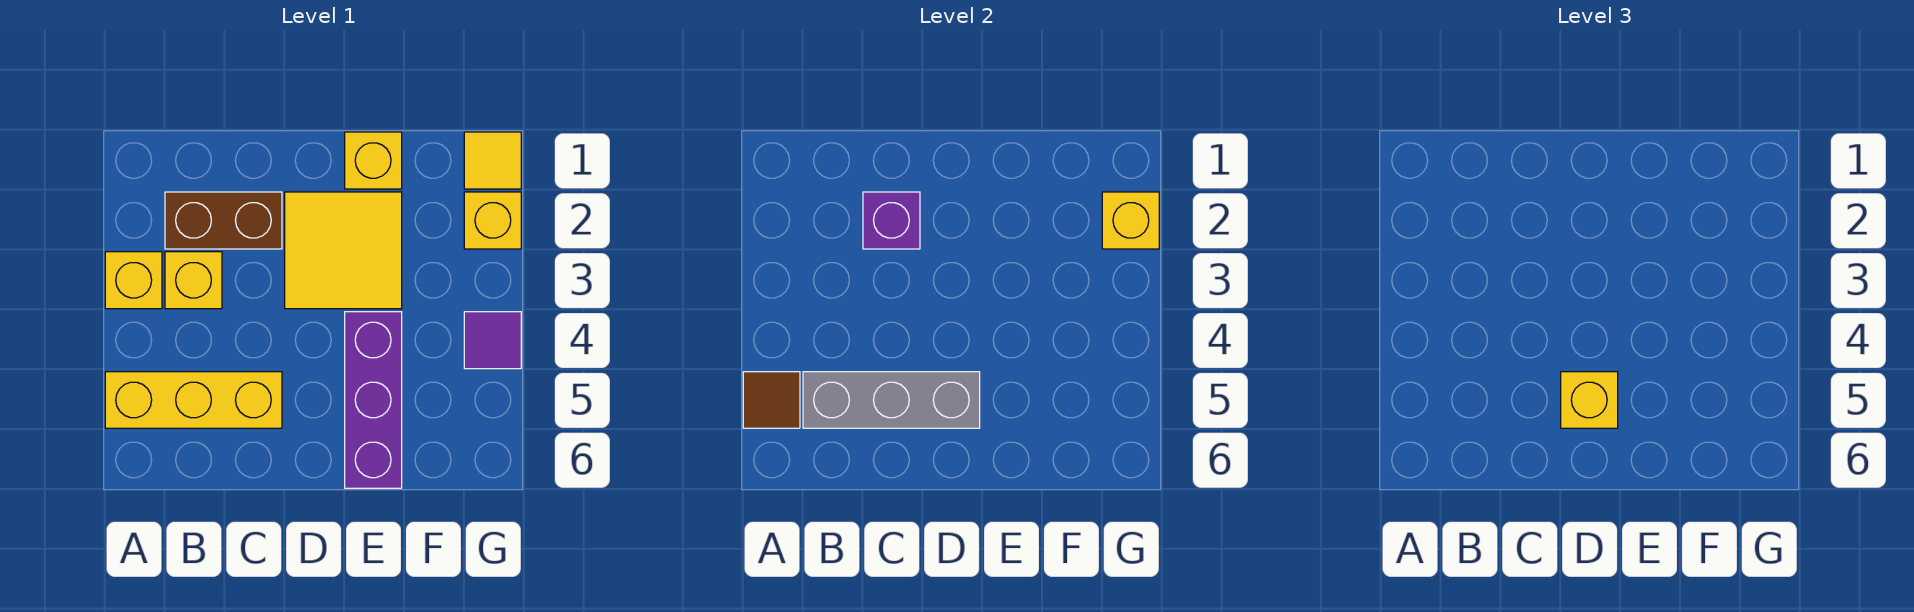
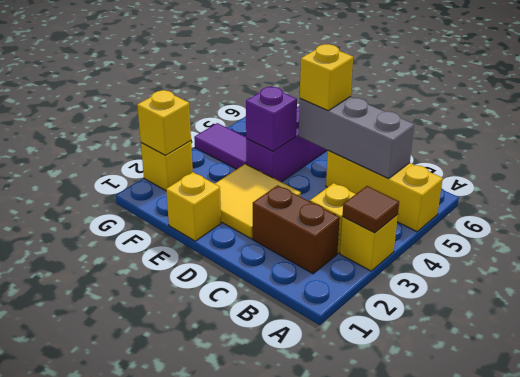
brown tile A5 level 2 -> brown tile A3 level 2
purple brick C2 level 2 -> purple brick E4 level 2
yellow tile G1 level 1 -> none
purple tile G4 level 1 -> purple tile F4:G4 level 1

